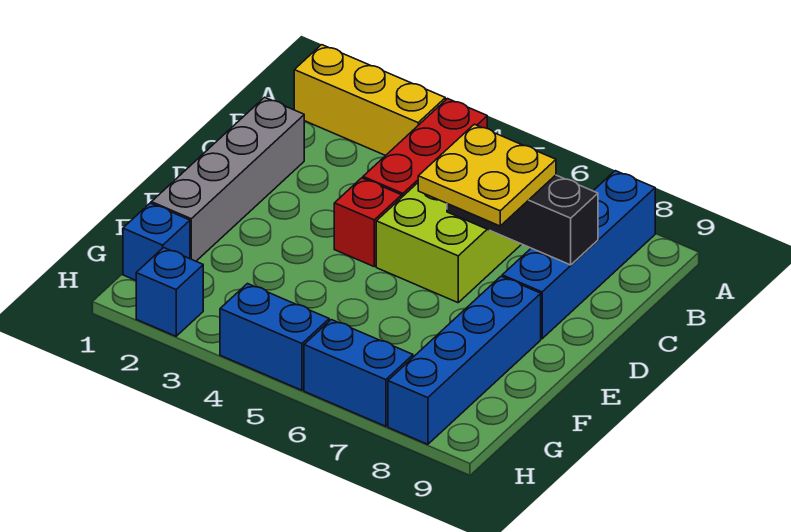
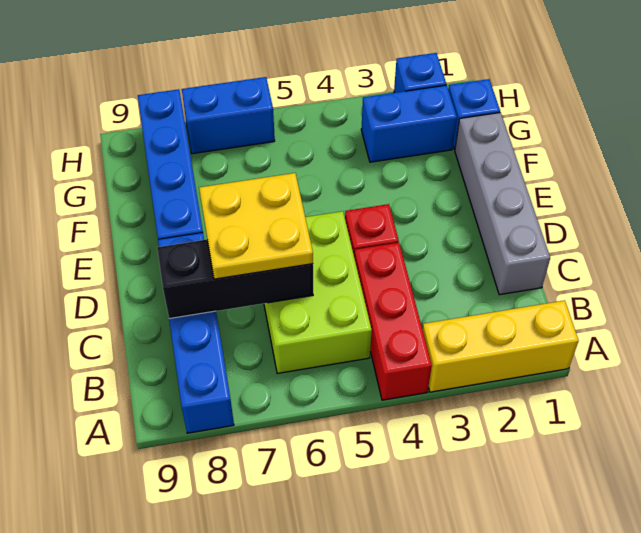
blue brick H4:H5 level 1 -> blue brick G2:G3 level 1

